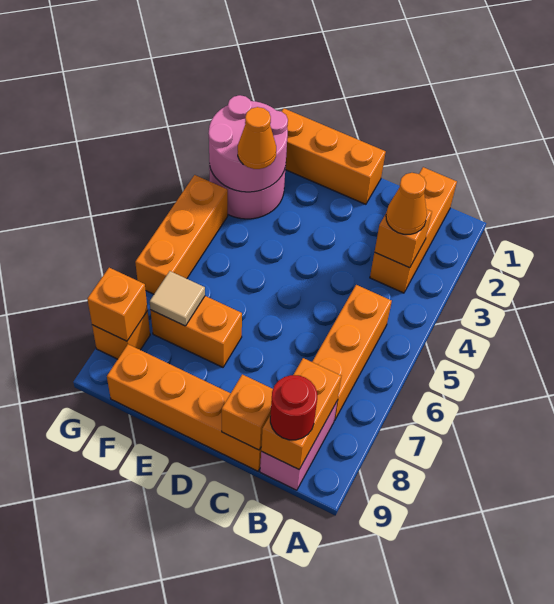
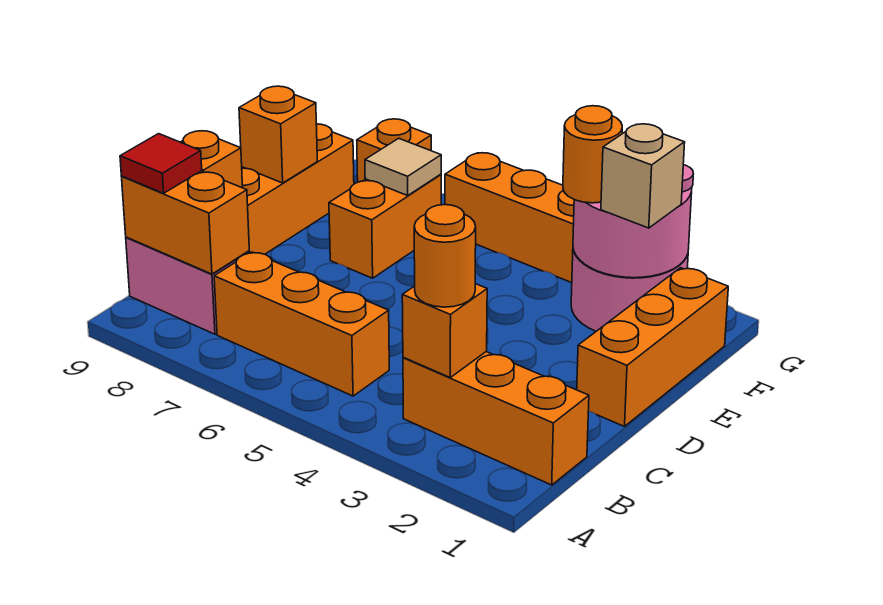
orange cone B3 level 3 -> orange round brick B3 level 3
red round brick B9 level 3 -> red tile B9 level 3
none -> tan brick F2 level 3
orange cone F3 level 3 -> orange round brick F3 level 3
orange brick G8 level 2 -> orange brick E9 level 2

